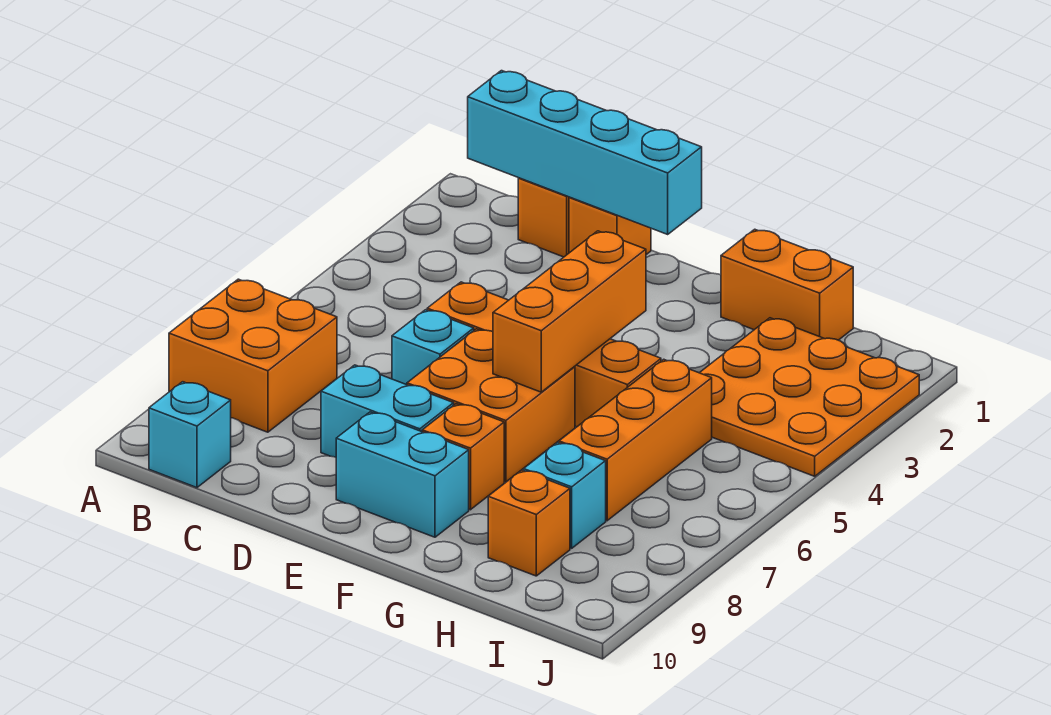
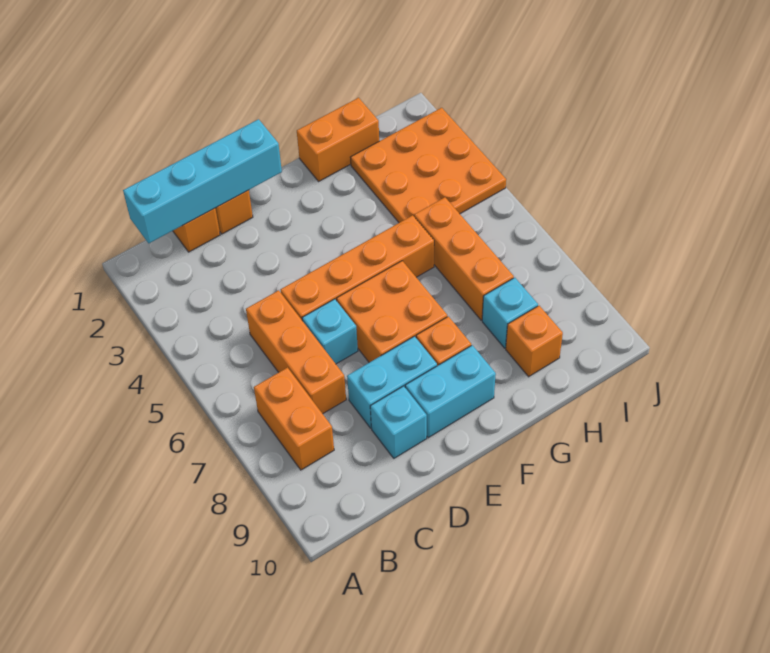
orange brick A7:B8 level 1 -> orange brick B7:B8 level 1
cyan brick B10 level 1 -> cyan brick D9 level 1
orange brick F4:F6 level 2 -> orange brick C5:C7 level 1

